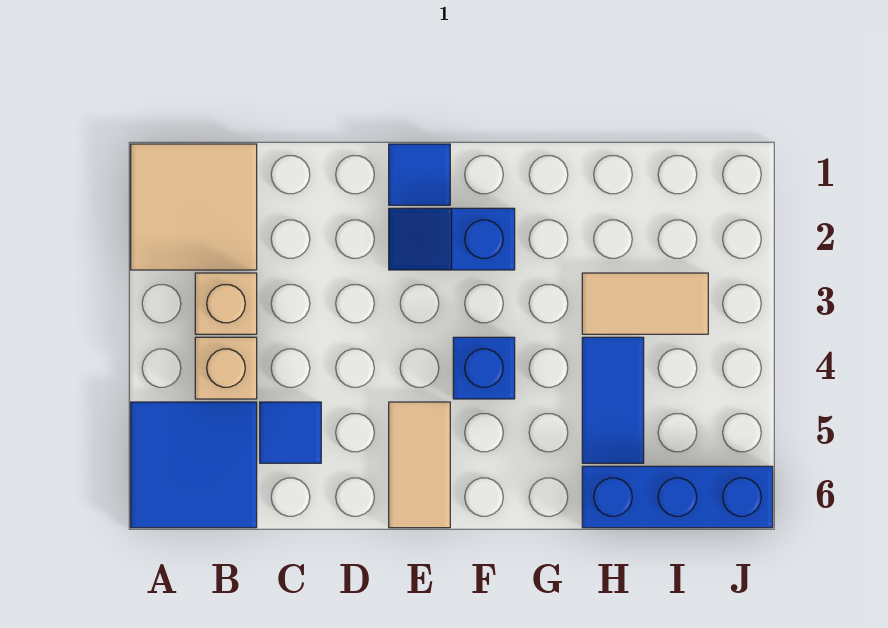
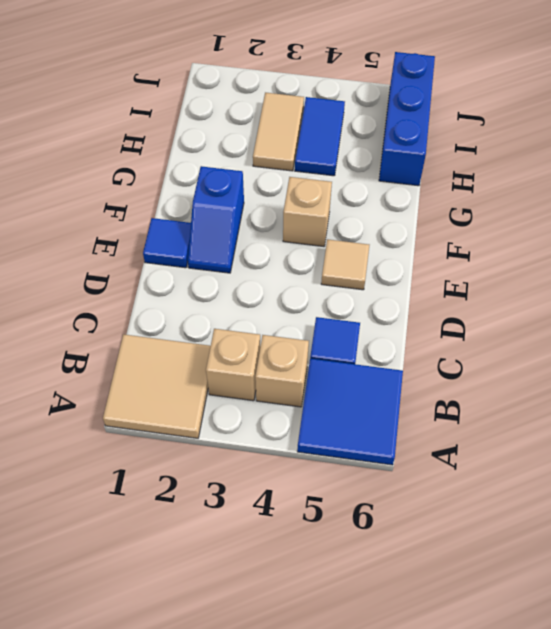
tan tile E5:E6 level 1 -> tan tile E5 level 1
blue brick F4 level 1 -> tan brick F4 level 1
blue tile H4:H5 level 1 -> blue tile H4:I4 level 1

